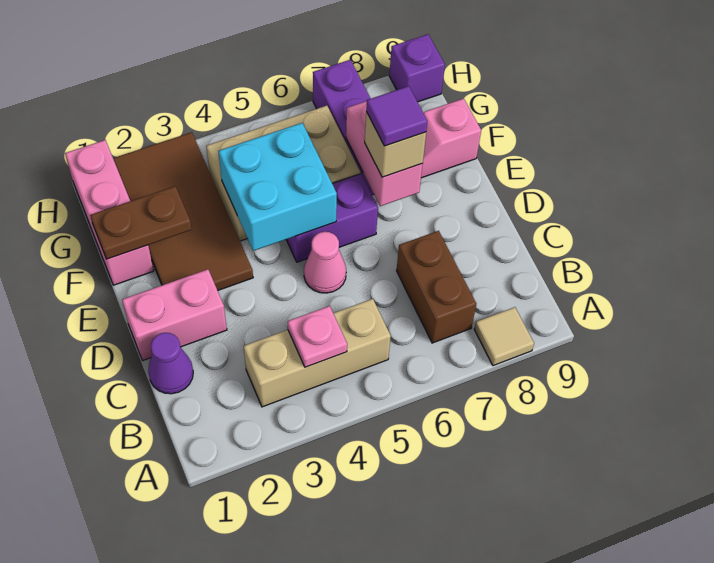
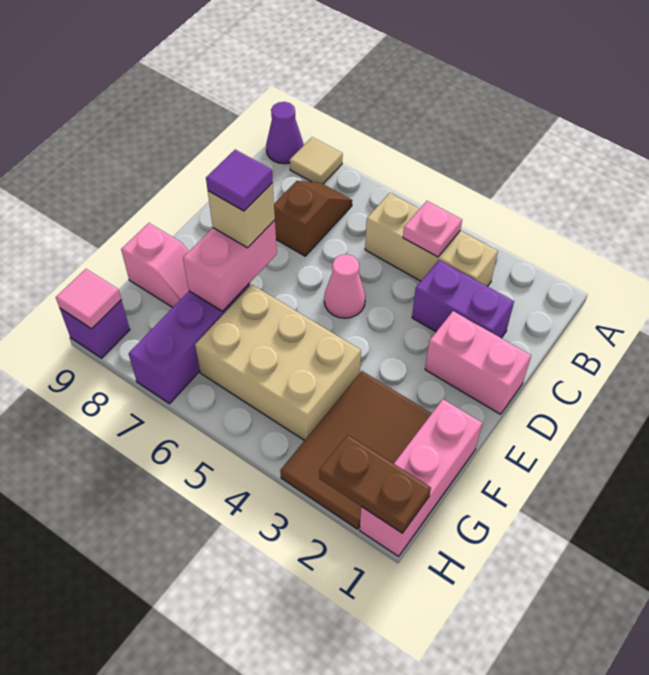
brown brick B7:C7 level 1 -> brown slope B7:C7 level 1 top C
purple cone C1 level 1 -> purple cone A9 level 1
brown tile E2:H3 level 1 -> brown tile F2:H3 level 1
cyan brick E4:F5 level 2 -> none
purple brick E5:E6 level 1 -> purple brick C2:C3 level 1
brown plate F1:F2 level 2 -> brown plate H1:H2 level 2
none -> pink tile H9 level 2

